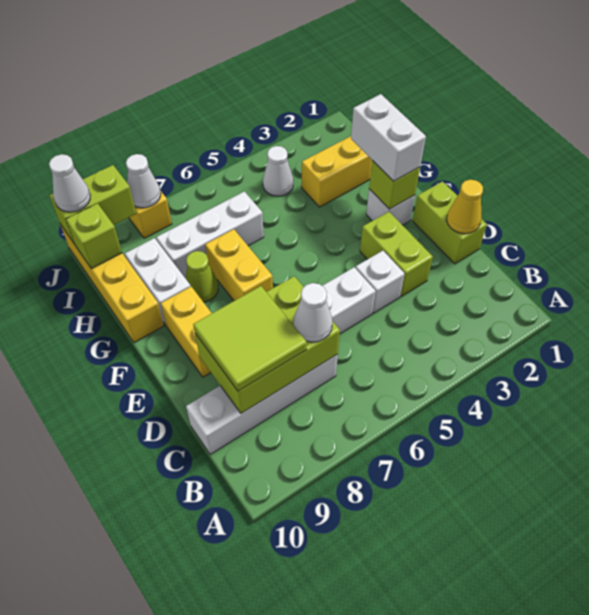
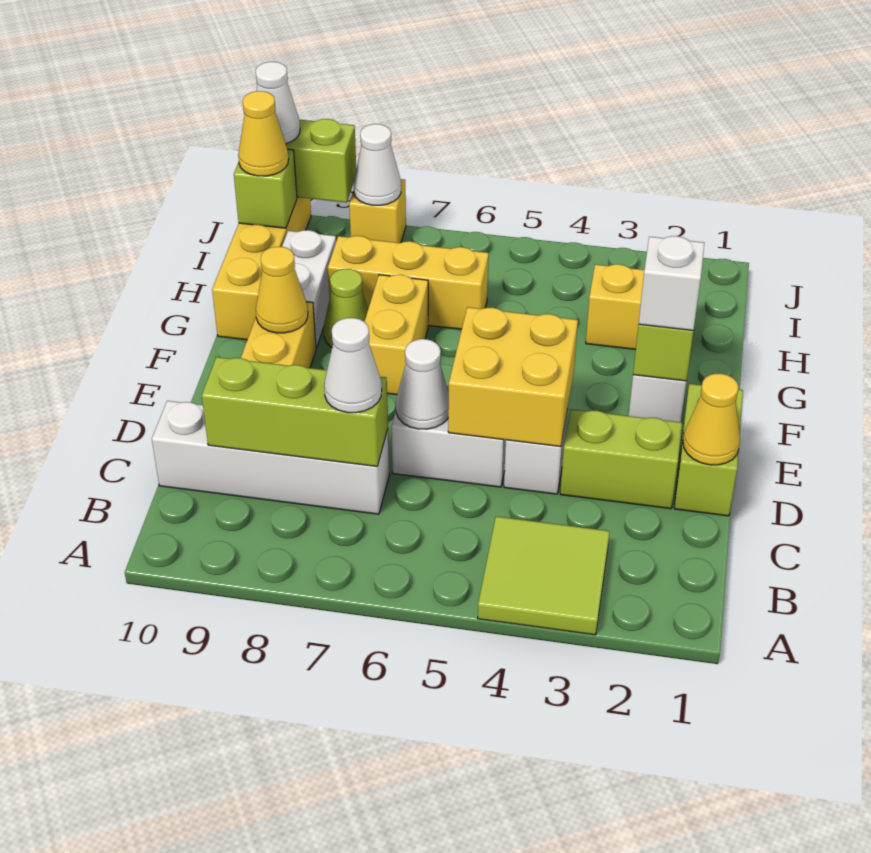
lime brick C7:D9 level 2 -> lime brick C7:C9 level 2
lime tile C8:D9 level 3 -> lime tile A3:B4 level 1
lime brick D3:E3 level 1 -> lime brick D2:D3 level 1
none -> yellow brick D4:E5 level 2
white brick F2:G2 level 3 -> white brick F2 level 3
none -> yellow cone F9 level 2
white brick H6:H8 level 1 -> yellow brick H6:H8 level 1
white cone I4 level 1 -> white cone D6 level 2
none -> yellow cone I10 level 3

